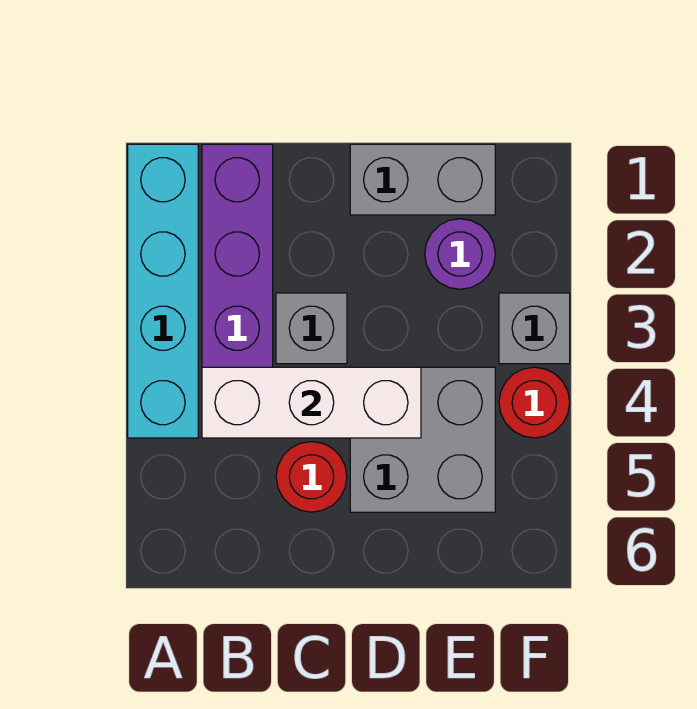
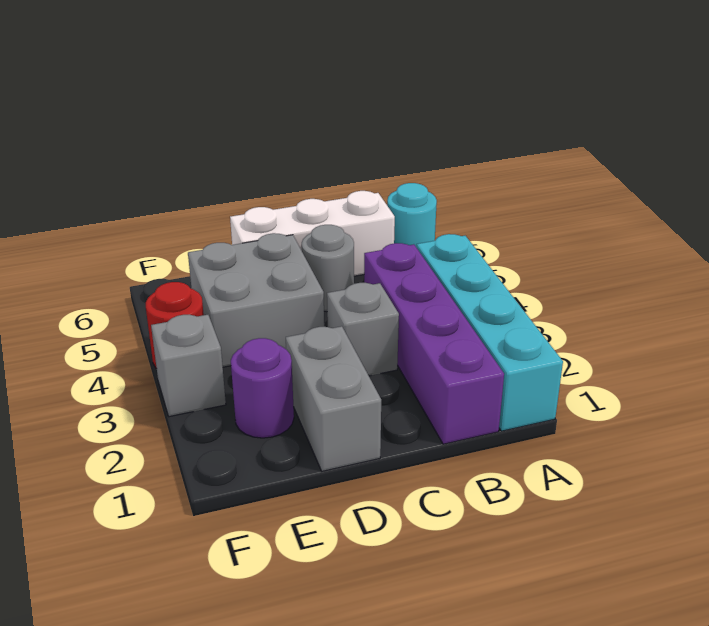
none -> cyan round brick A6 level 1
white brick B4:D4 level 2 -> white brick B6:D6 level 1
red round brick C5 level 1 -> grey round brick C5 level 1
grey brick D1:E1 level 1 -> grey brick D1:D2 level 1

